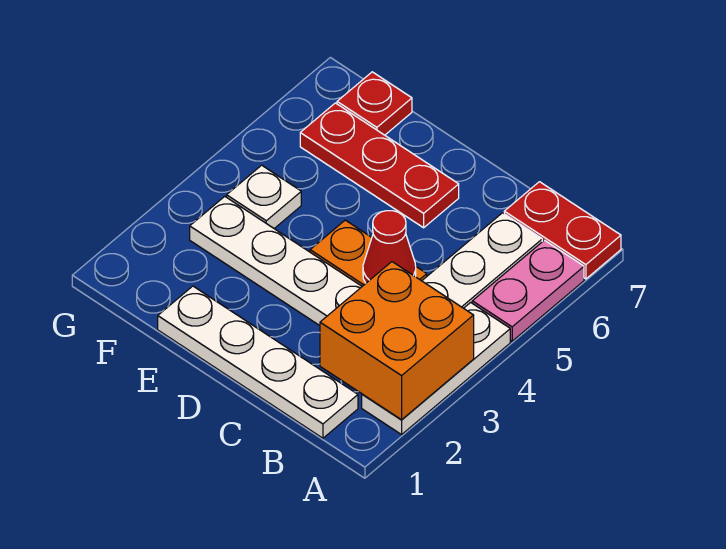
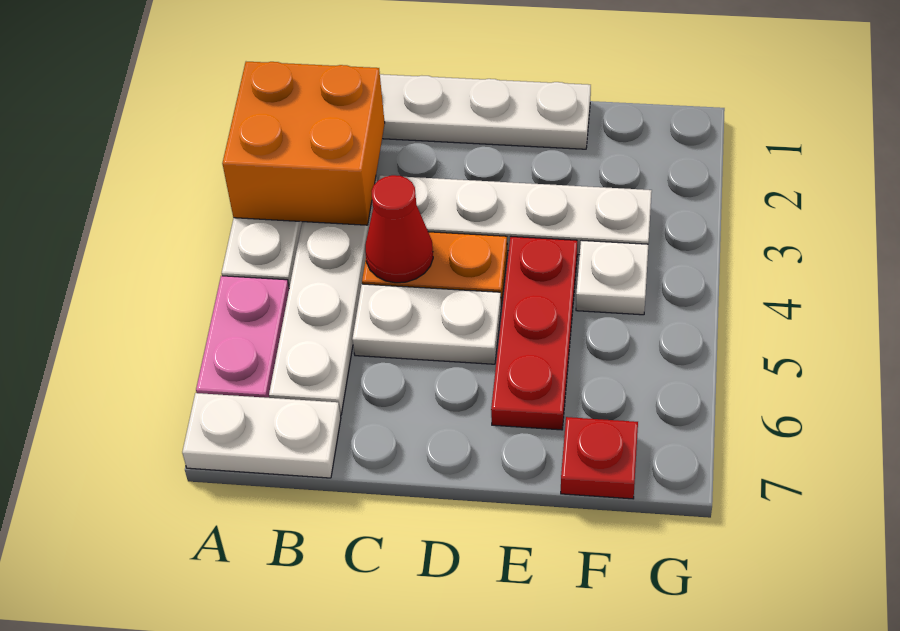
red plate A7:B7 level 1 -> white plate A7:B7 level 1
none -> white plate C5:D5 level 1
red plate D6:F6 level 1 -> red plate E4:E6 level 1

